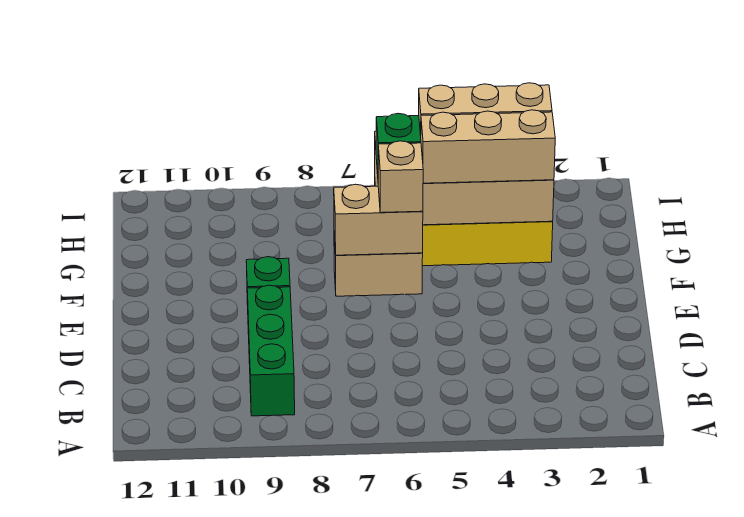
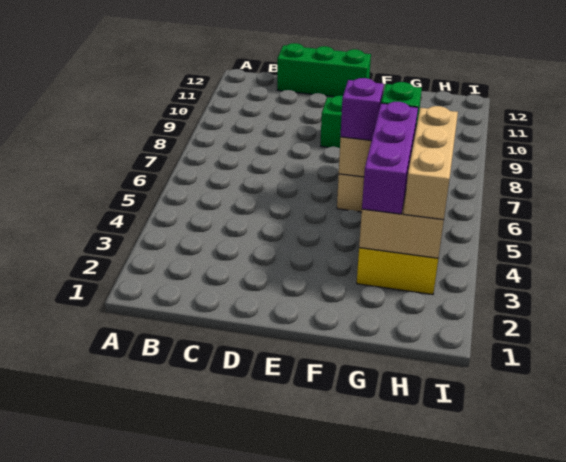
green brick B9:D9 level 1 -> green brick C12:E12 level 1
tan brick F6 level 3 -> purple brick F6 level 3
tan brick G3:G5 level 3 -> purple brick G3:G5 level 3

